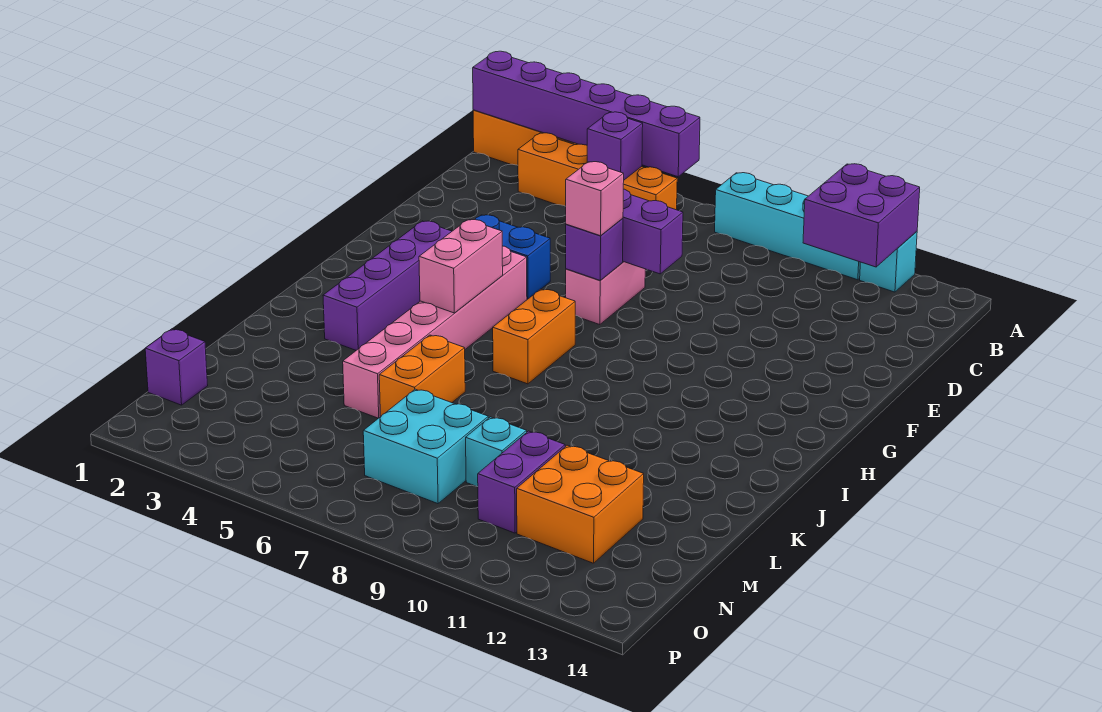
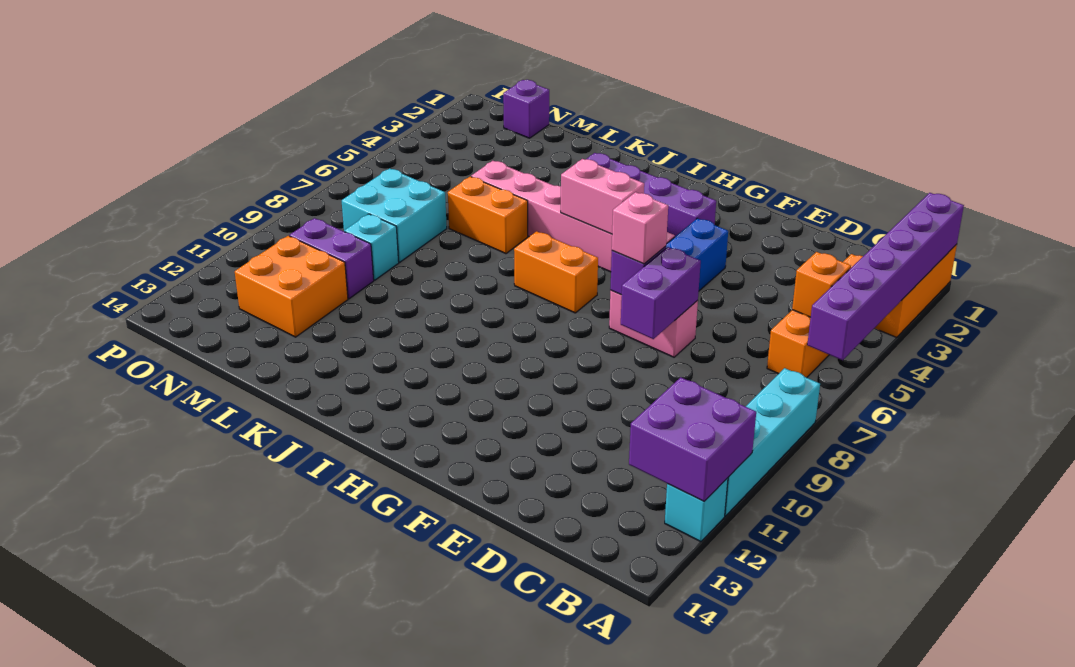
purple brick B5 level 2 -> orange brick B5 level 2

